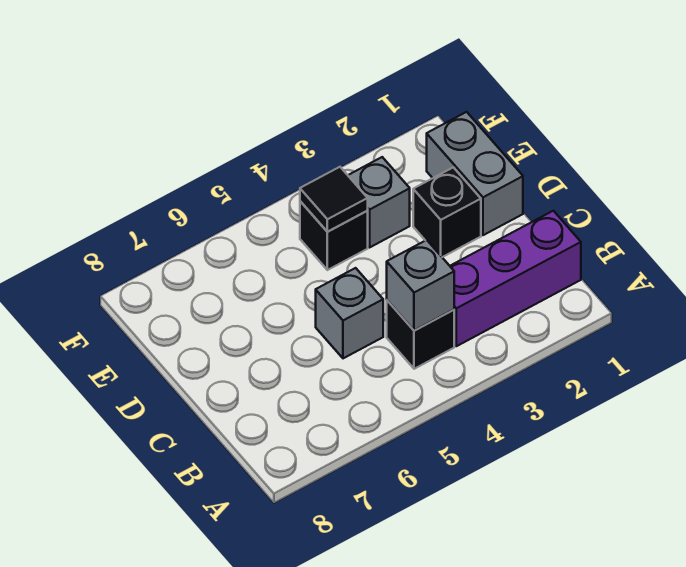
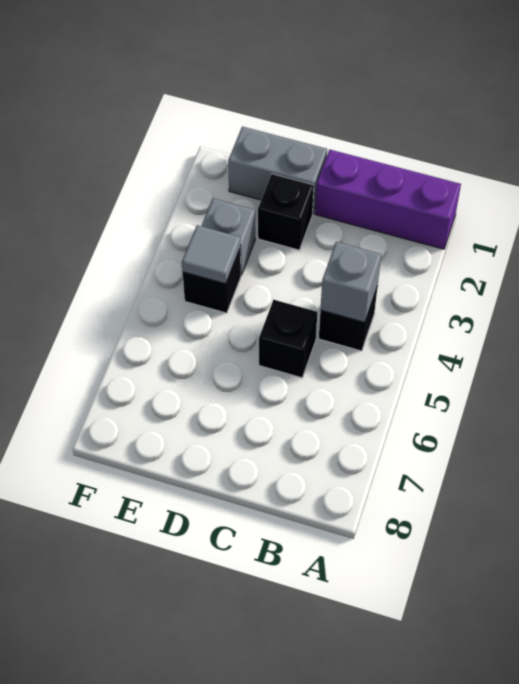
purple brick B1:B3 level 1 -> purple brick A1:C1 level 1
grey brick C5 level 1 -> black brick C5 level 1
black tile E4 level 2 -> grey tile E4 level 2

